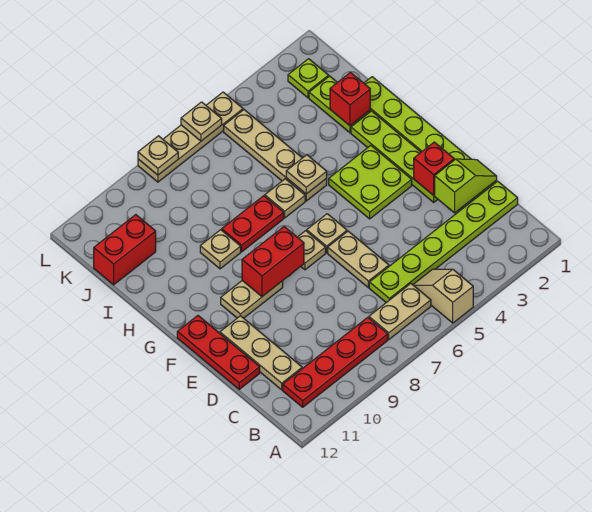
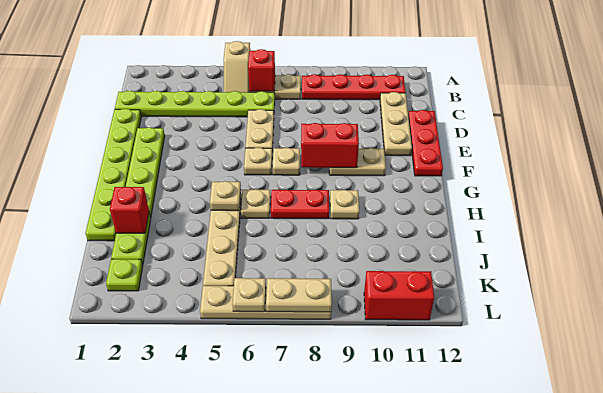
lime slope D1:D2 level 2 top 2 -> none
red brick E2 level 2 -> red brick B6 level 2
lime plate F3:G4 level 1 -> none
red brick J11:J12 level 1 -> red brick L10:L11 level 1
tan plate L8 level 2 -> tan plate L7:L8 level 2

